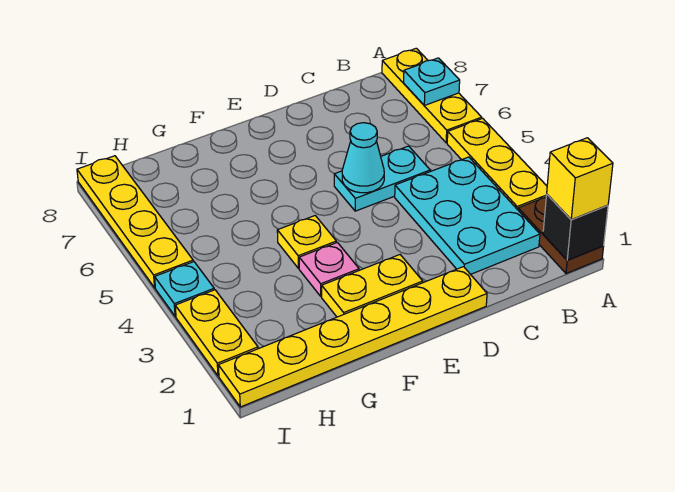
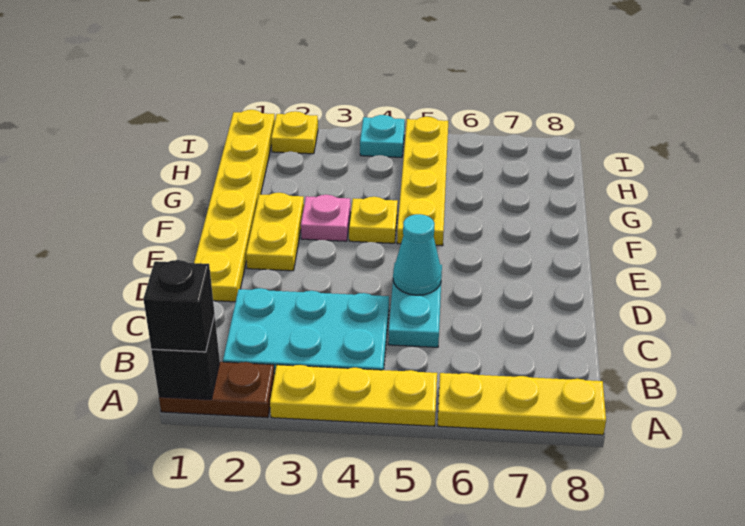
yellow brick A1 level 3 -> black brick A1 level 3
cyan plate A7 level 2 -> none
yellow plate I2:I3 level 1 -> yellow plate I2 level 1
yellow plate I5:I8 level 1 -> yellow plate F5:I5 level 1

